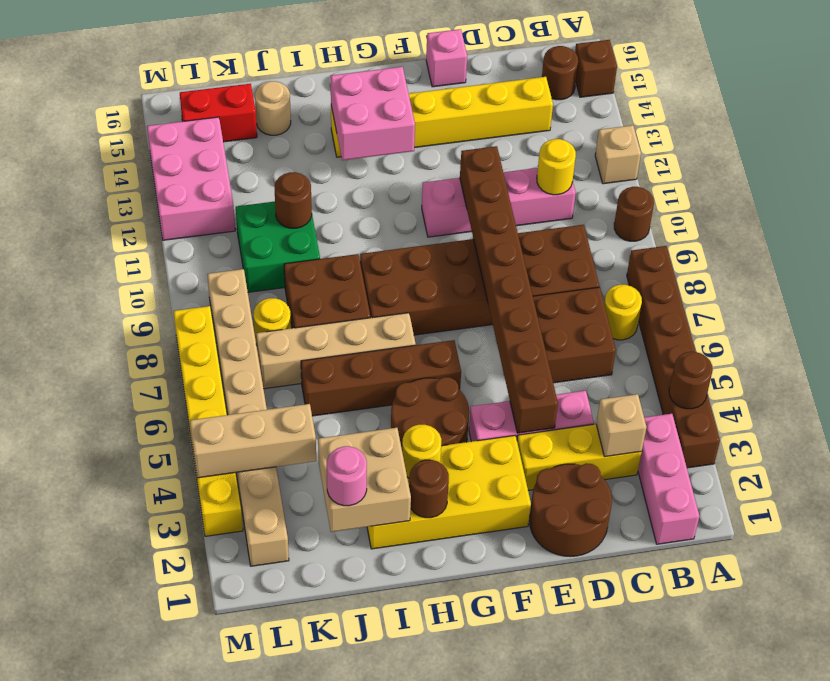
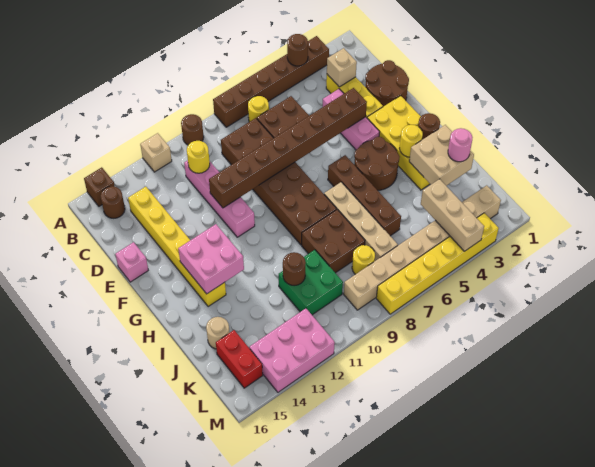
pink brick B1:B3 level 1 -> none

